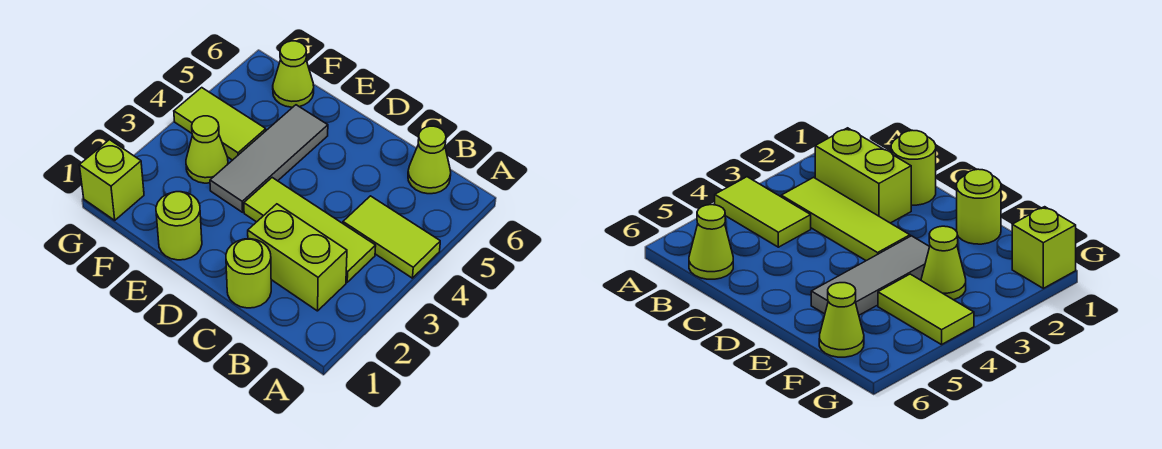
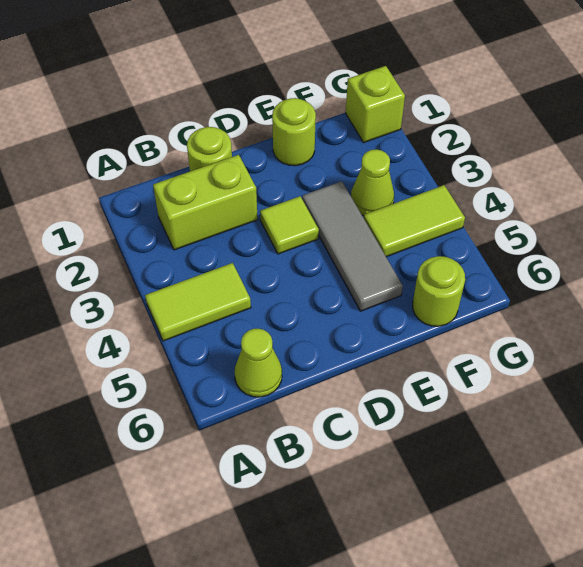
lime tile B3:D3 level 1 -> lime tile D3 level 1
lime cone F6 level 1 -> lime round brick F6 level 1

